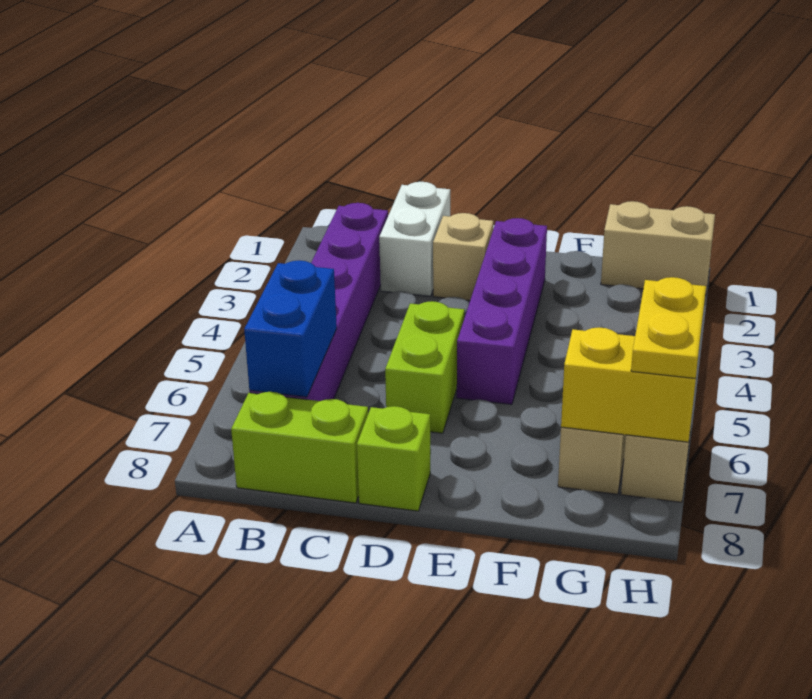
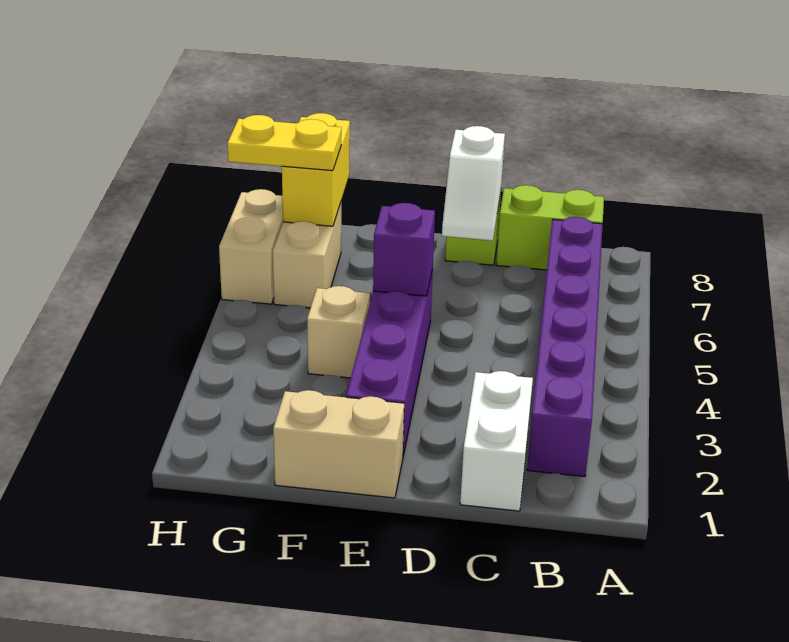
blue brick B6:B7 level 2 -> none
tan brick D2 level 1 -> tan brick F4 level 1
lime brick D5:D6 level 1 -> none
none -> white slope D7:D8 level 2 top 8
none -> purple brick E5 level 2
tan brick G1:H1 level 1 -> tan brick E1:F1 level 1
yellow brick G7:H7 level 2 -> yellow brick G7:G8 level 2
yellow plate H6:H7 level 3 -> yellow plate G7:H7 level 3

